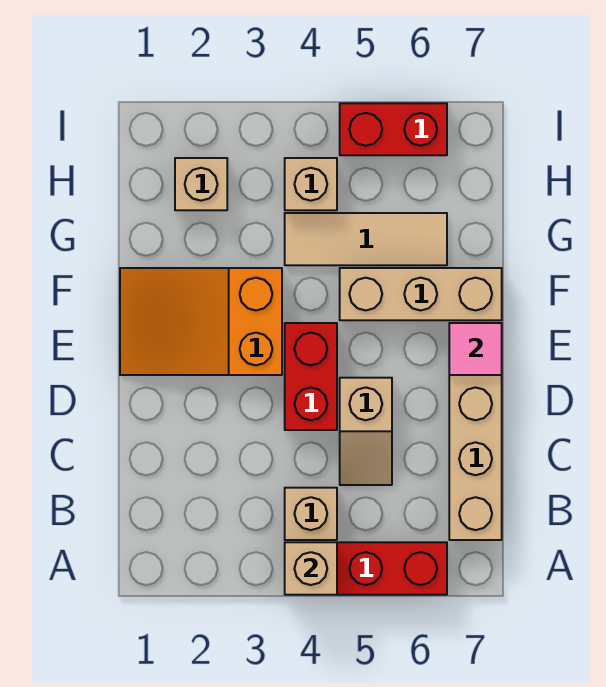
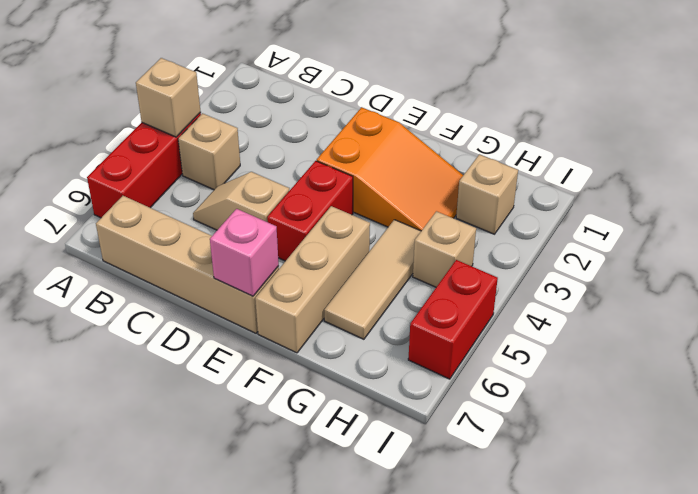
red brick D4:E4 level 1 -> red brick E4:E5 level 1
orange slope E1:F3 level 1 top 3 -> orange slope E2:G3 level 1 top E
pink tile E7 level 2 -> pink brick E7 level 2

